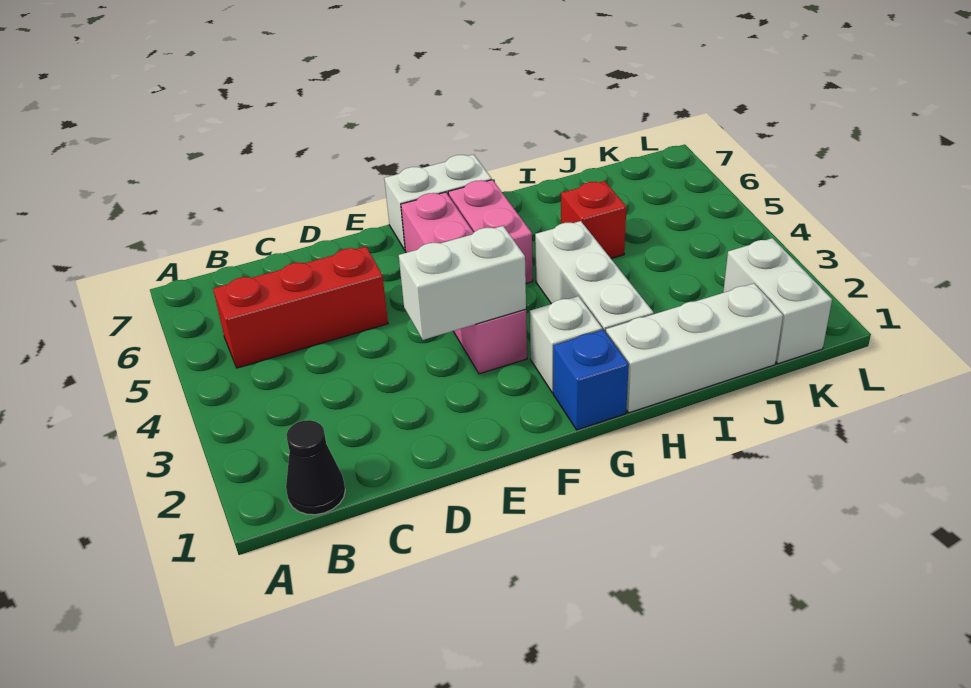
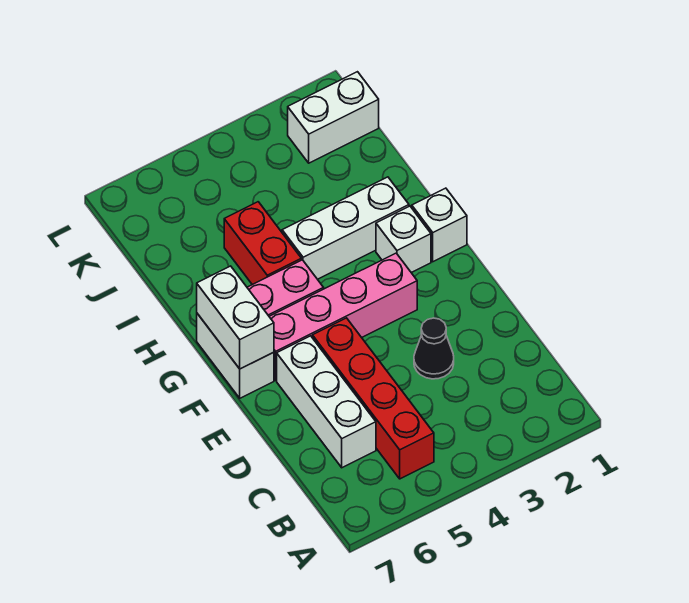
black cone B1 level 1 -> black cone D3 level 1
red brick B5:D5 level 1 -> red brick B5:E5 level 1
white brick E3:F3 level 2 -> white brick F7:G7 level 2
blue brick G1 level 1 -> white brick G1 level 1
white brick H1:J1 level 1 -> white brick C6:E6 level 1
red brick I5 level 1 -> red brick H5:I5 level 1

